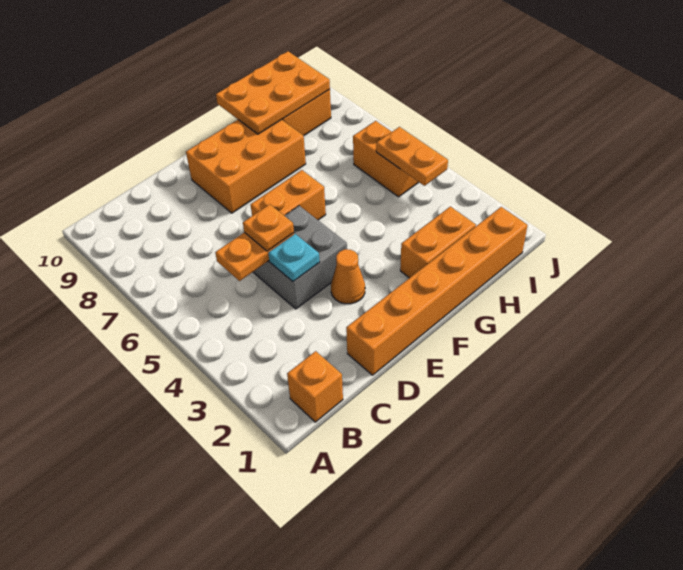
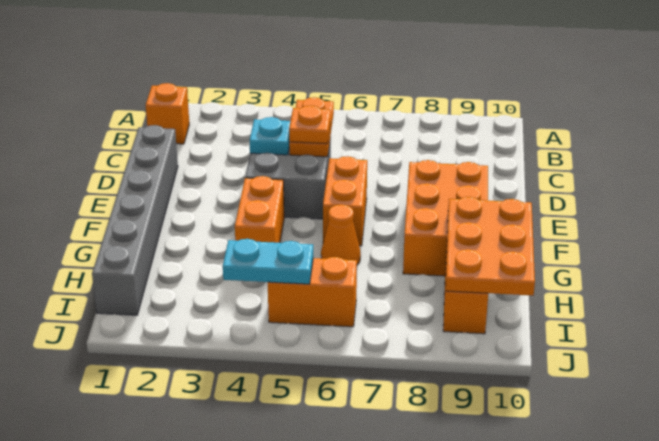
orange brick D1:I1 level 1 -> grey brick D1:I1 level 1
orange cone E3 level 1 -> orange cone G6 level 1
orange brick G2:H2 level 1 -> orange brick F4:G4 level 1
orange plate I4:I5 level 2 -> cyan plate I4:I5 level 2

